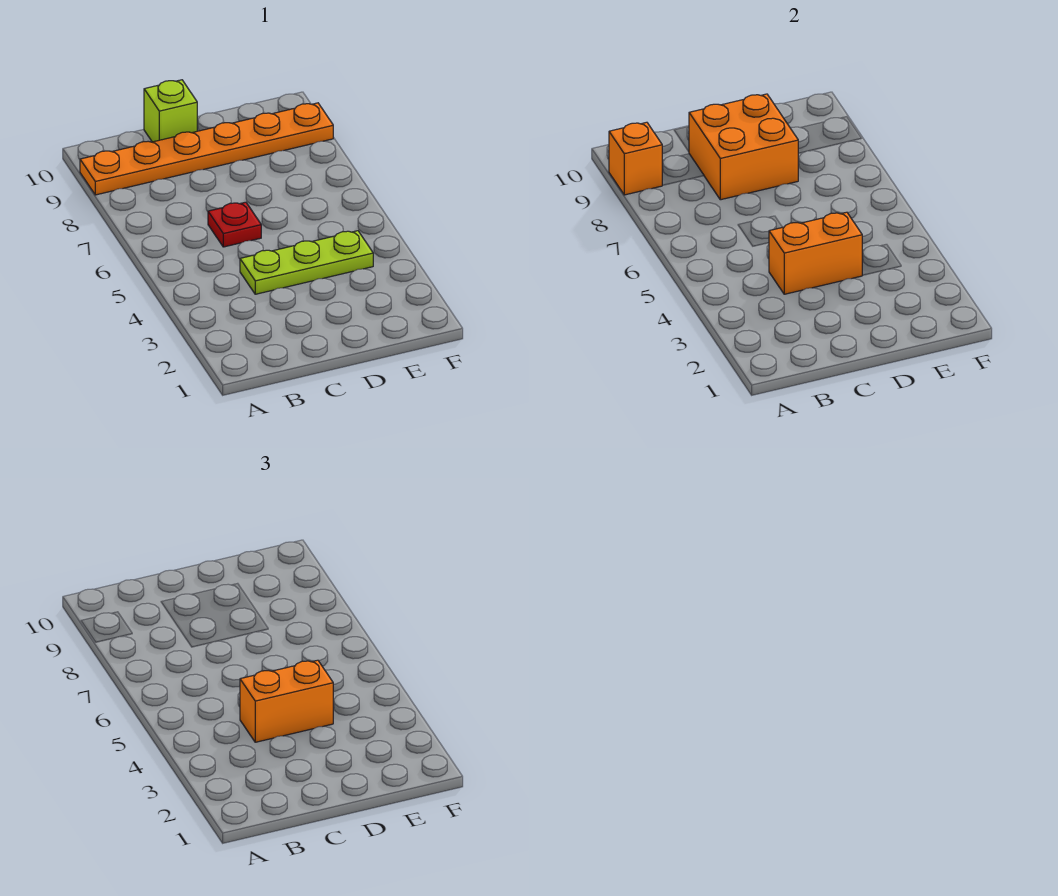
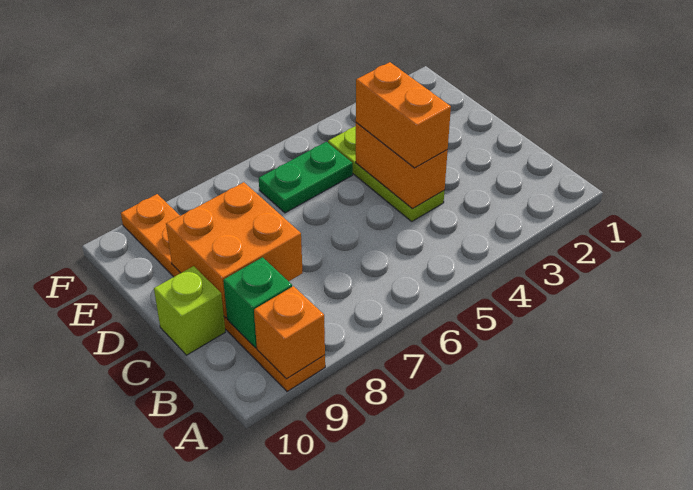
none -> green brick B9 level 2
red plate C6 level 1 -> none
none -> green plate E5:E6 level 1

